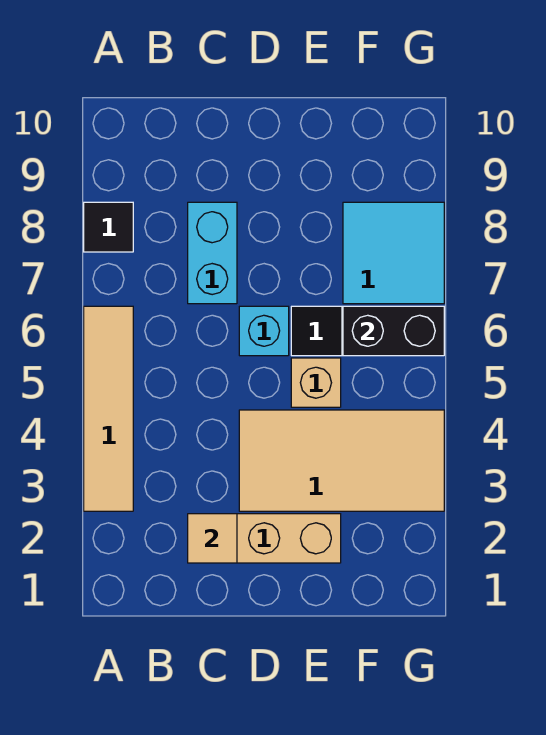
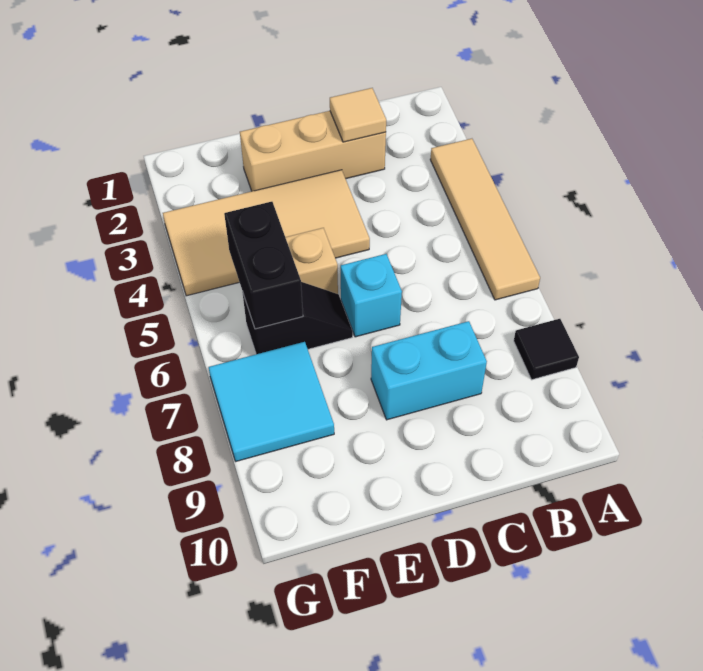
cyan brick C7:C8 level 1 -> cyan brick C8:D8 level 1
black brick F6:G6 level 2 -> black brick F5:F6 level 2

